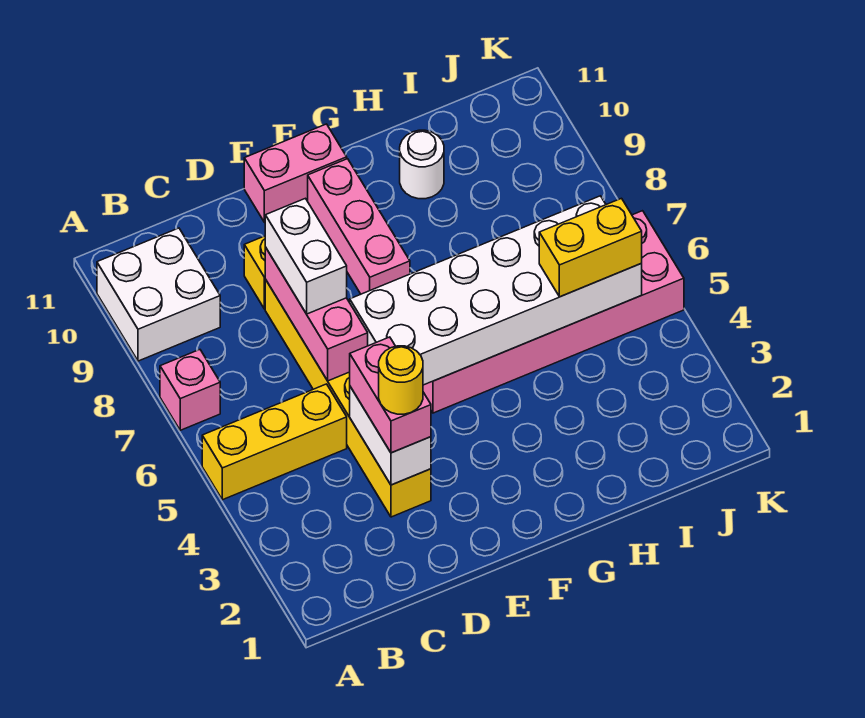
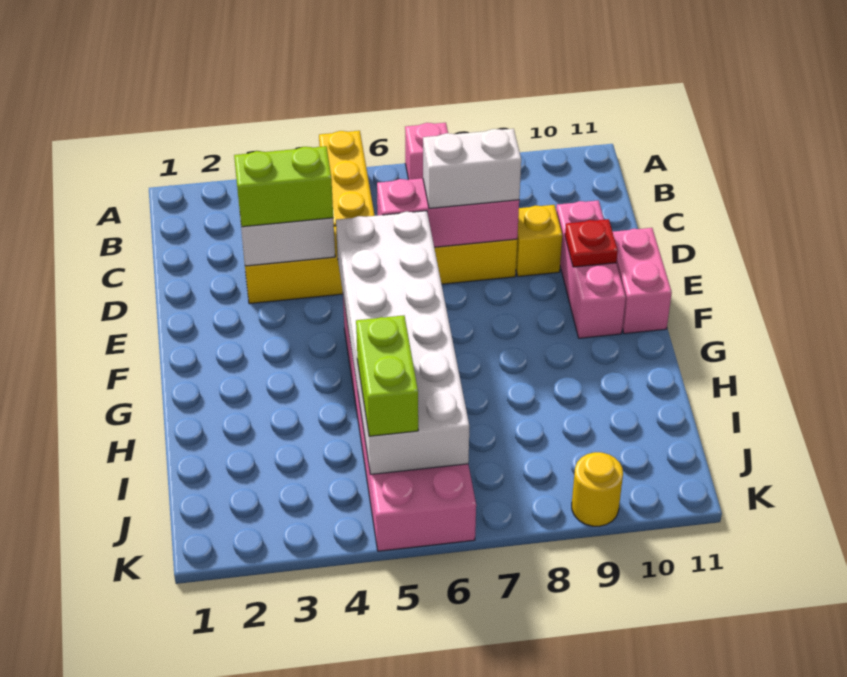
white brick A9:B10 level 1 -> none
pink brick D3:D4 level 3 -> lime brick D3:D4 level 3
yellow round brick D3 level 4 -> yellow round brick K9 level 1
none -> red plate E10 level 2
pink brick F8:F10 level 1 -> pink brick D10:F10 level 1
white round brick H10 level 1 -> none
yellow brick I5:J5 level 3 -> lime brick I5:J5 level 3

